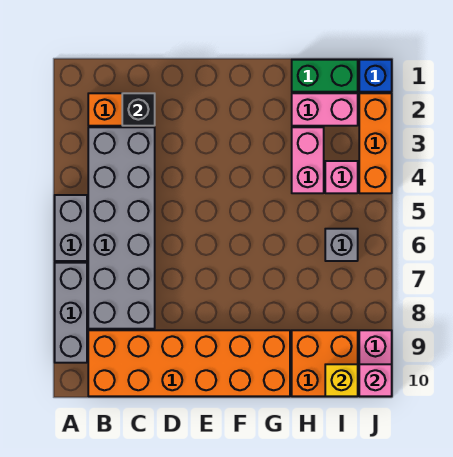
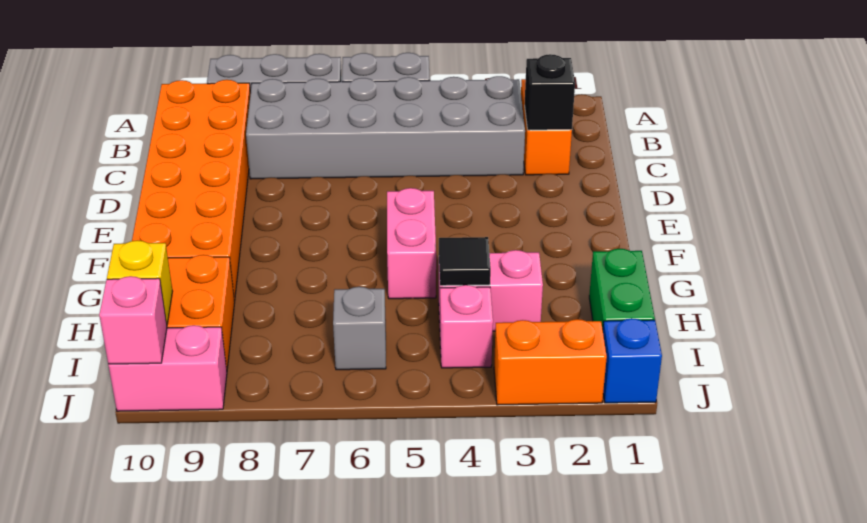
pink brick H2:I2 level 1 -> pink brick F5:G5 level 1
none -> black tile H4 level 2
orange brick J2:J4 level 1 -> orange brick J2:J3 level 1

